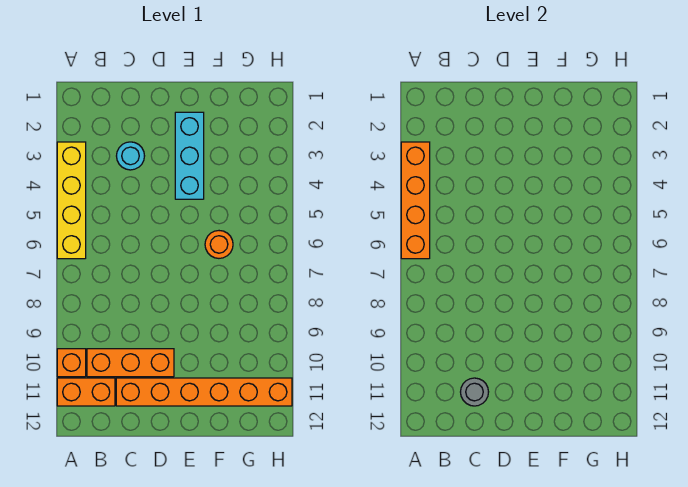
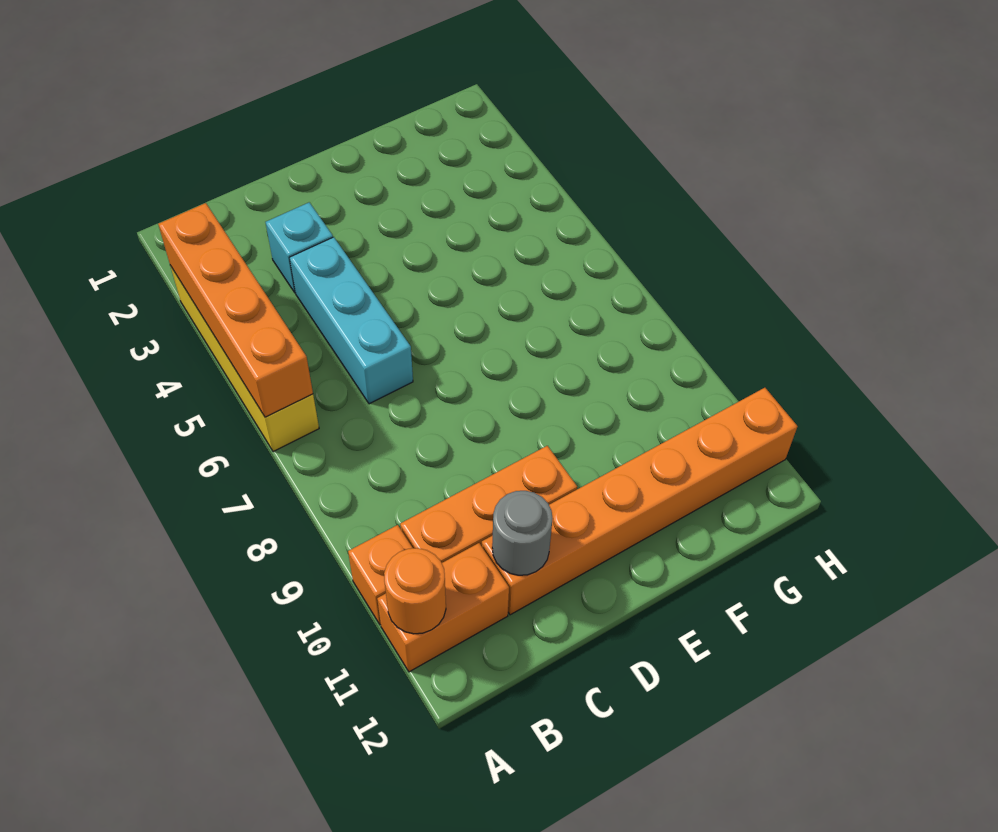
cyan round brick C3 level 1 -> cyan brick C3 level 1
cyan brick E2:E4 level 1 -> cyan brick C4:C6 level 1
orange round brick F6 level 1 -> orange round brick A11 level 2

